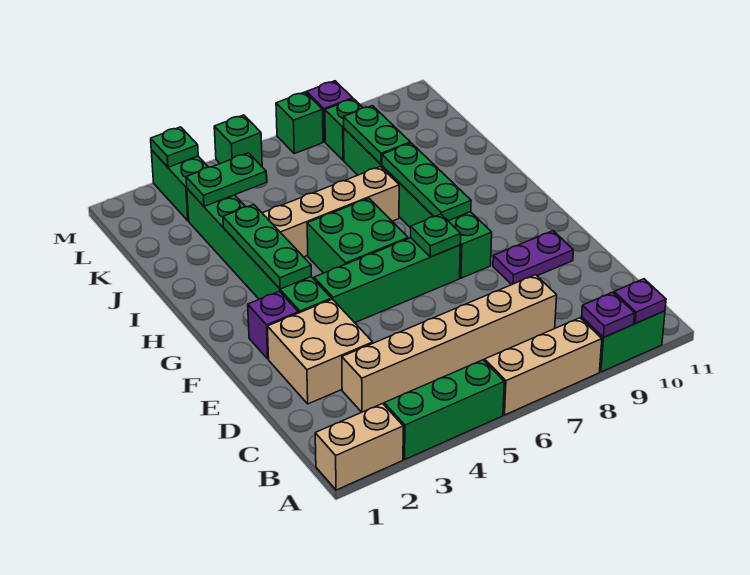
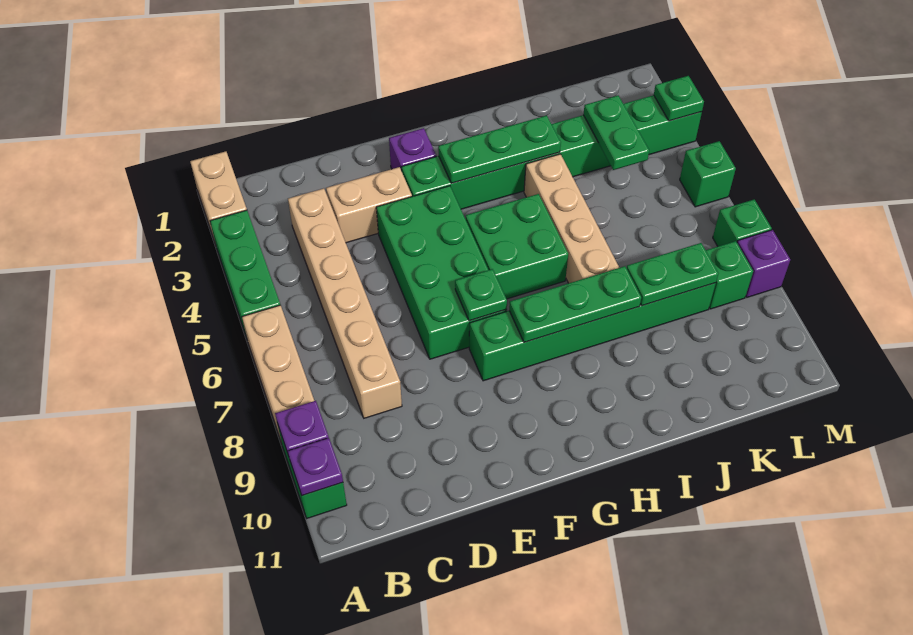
tan brick D2:E3 level 1 -> tan brick D3:E3 level 1
purple plate E9:E10 level 1 -> none
green brick F4:F7 level 1 -> green brick E4:F7 level 1

